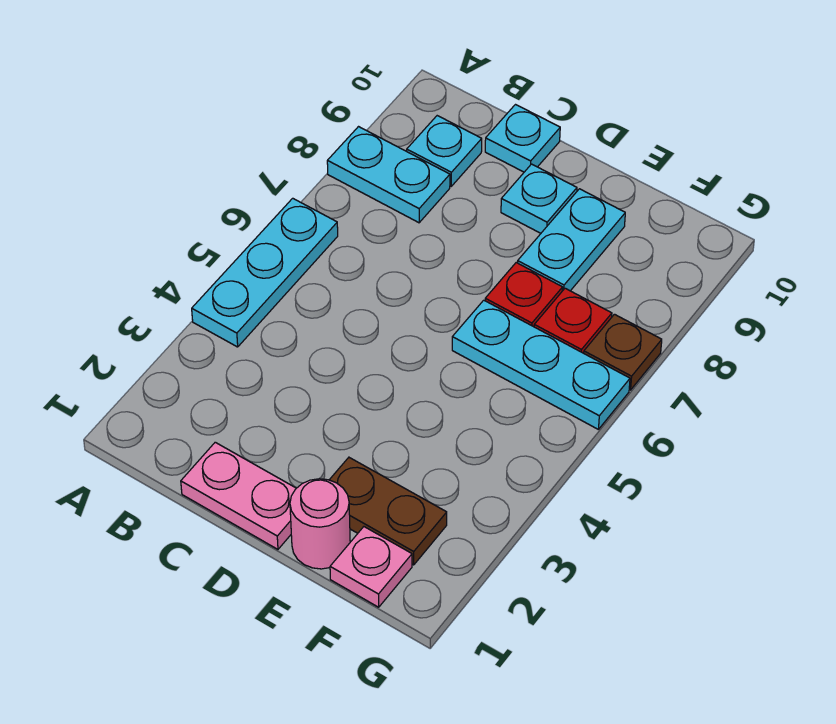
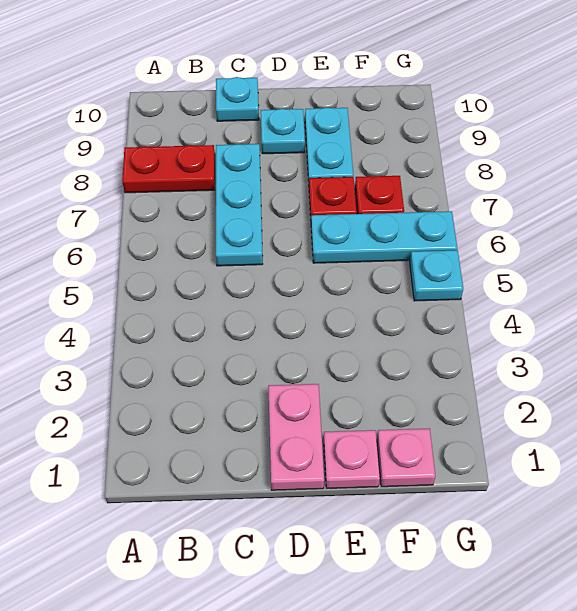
cyan plate A4:A6 level 1 -> cyan plate C6:C8 level 1
cyan plate A8:B8 level 1 -> red plate A8:B8 level 1
cyan plate B9 level 1 -> cyan plate G5 level 1
pink plate C1:D1 level 1 -> pink plate D1:D2 level 1
pink round brick E1 level 1 -> pink plate E1 level 1
brown plate E2:F2 level 1 -> none
brown plate G7 level 1 -> none

